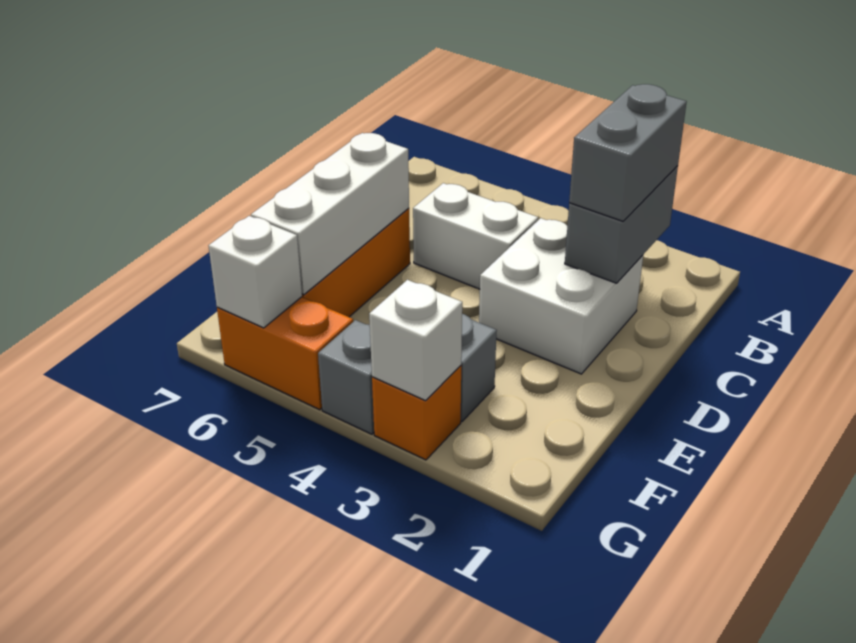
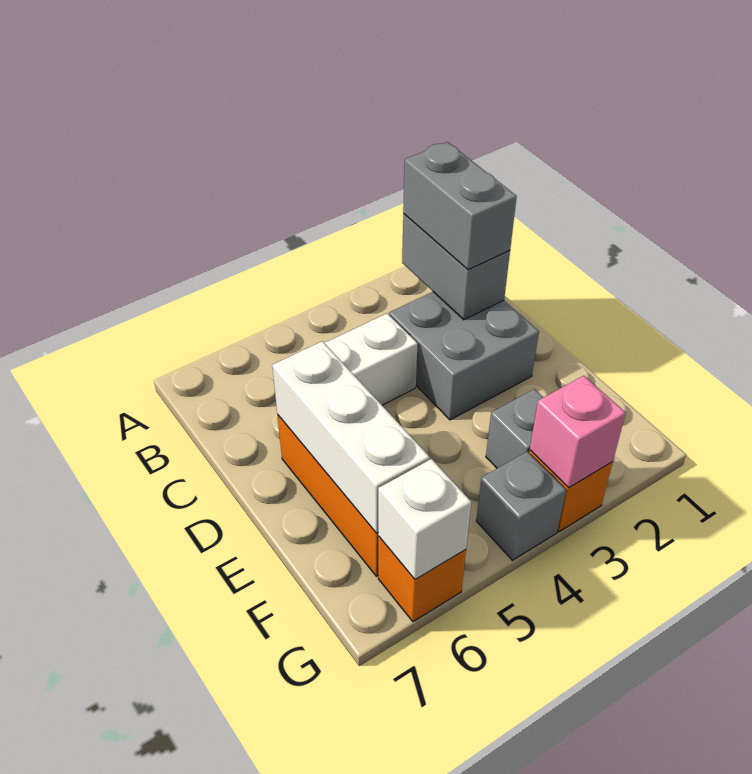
white brick C2:D3 level 1 -> grey brick C2:D3 level 1
white brick G3 level 2 -> pink brick G3 level 2
orange brick G5:G6 level 1 -> orange brick G6 level 1

